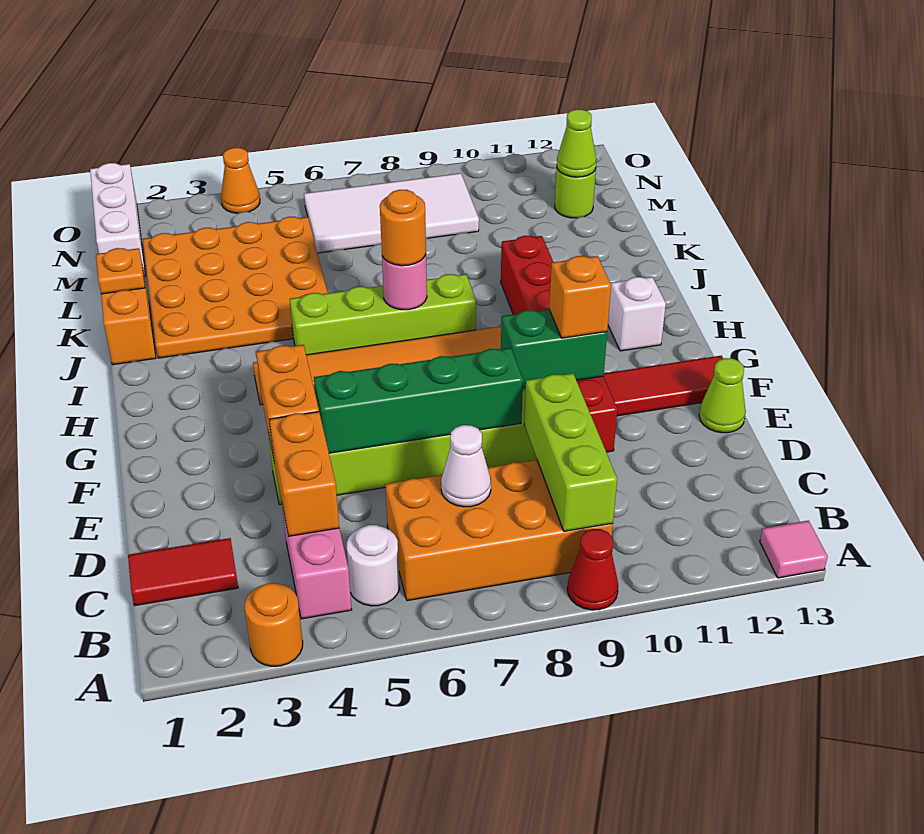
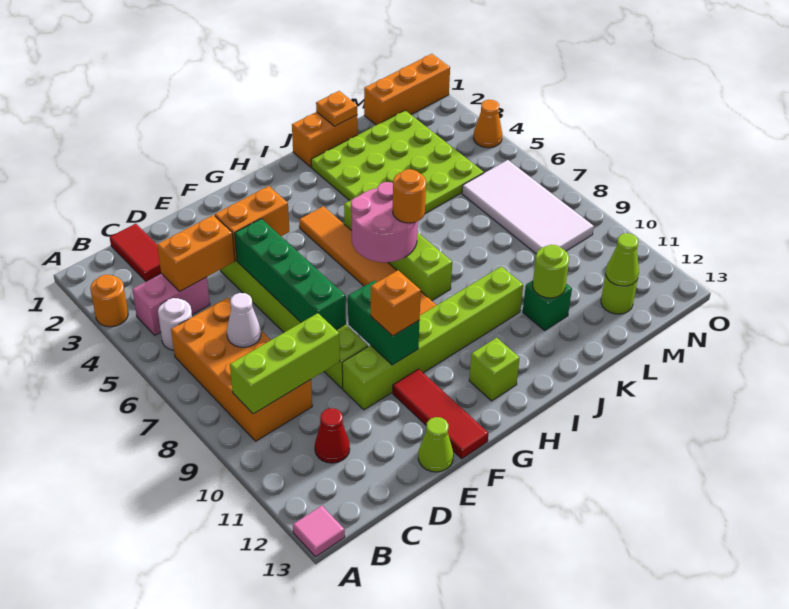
red cone A9 level 1 -> red cone C11 level 1
red brick E10:J10 level 1 -> lime brick E10:J10 level 1
white brick H12 level 1 -> lime brick H12 level 1
pink round brick I7 level 2 -> pink round brick H6:I7 level 2
orange plate J2:M5 level 1 -> lime plate J2:M5 level 1
none -> green brick K11 level 1
none -> lime round brick K11 level 2
white brick M1:O1 level 1 -> orange brick M1:O1 level 1

